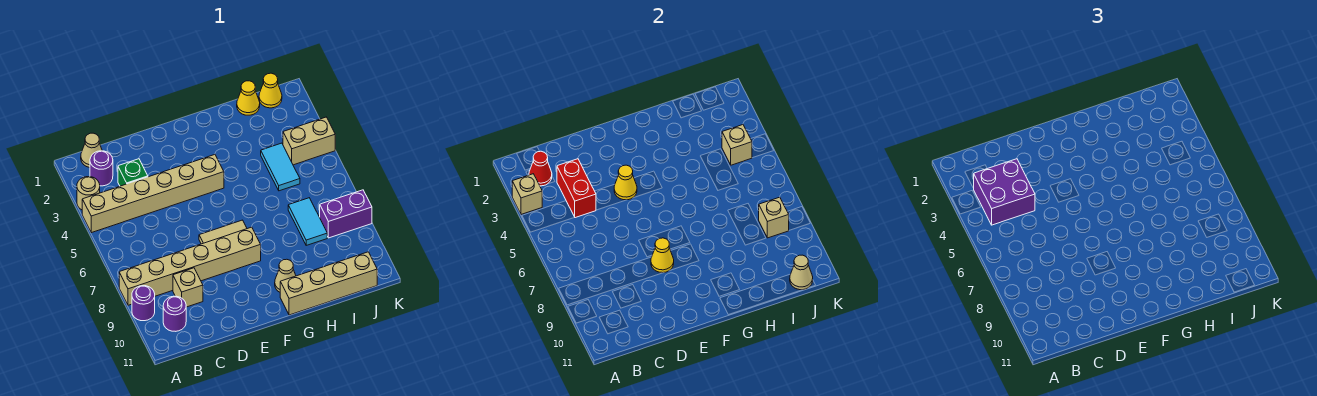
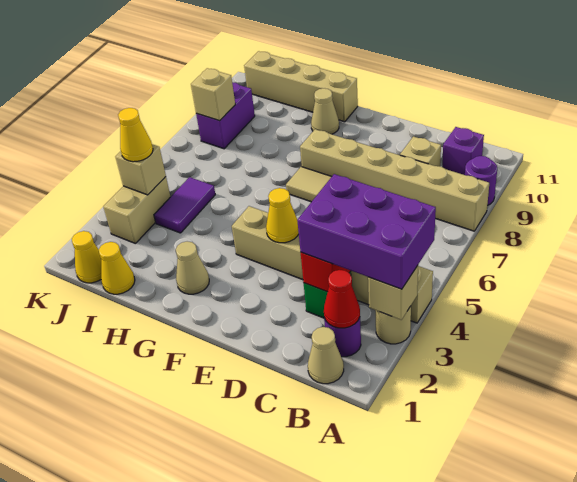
purple brick B3:C4 level 3 -> purple brick A3:C4 level 3
purple round brick B10 level 1 -> purple brick B10 level 1
yellow cone E8 level 2 -> yellow cone J4 level 3
cyan tile I4:I5 level 1 -> purple tile I4:I5 level 1
cyan tile I7:I8 level 1 -> none
tan brick J4:K4 level 1 -> tan brick J3:J4 level 1
purple brick J8:K8 level 1 -> purple brick J8:J9 level 1
tan cone J11 level 2 -> tan cone G2 level 1

